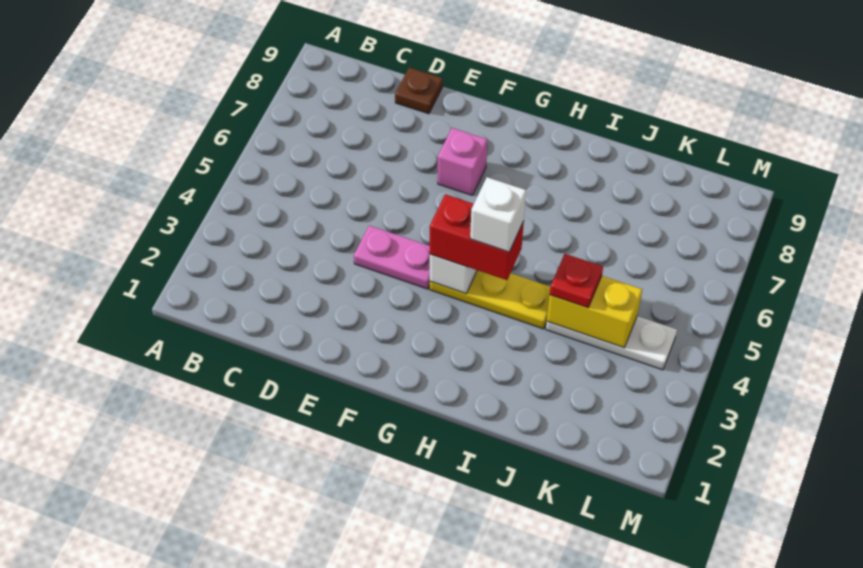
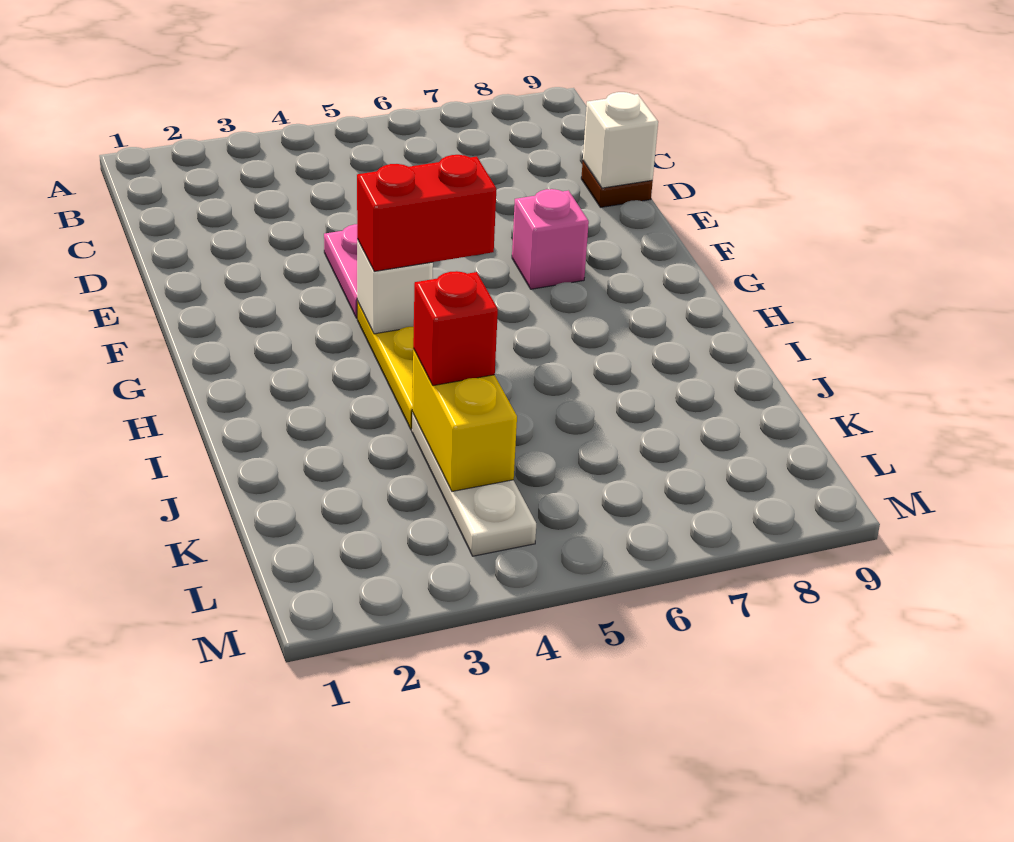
red brick G4:H4 level 3 -> red brick G4:G5 level 3
white brick H4 level 4 -> white brick D9 level 2
red plate J4 level 3 -> red brick J4 level 3

